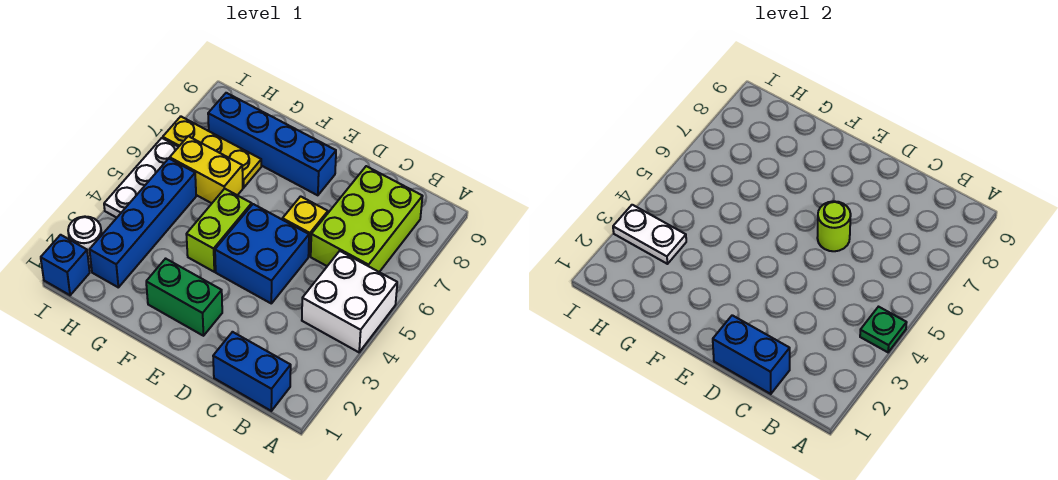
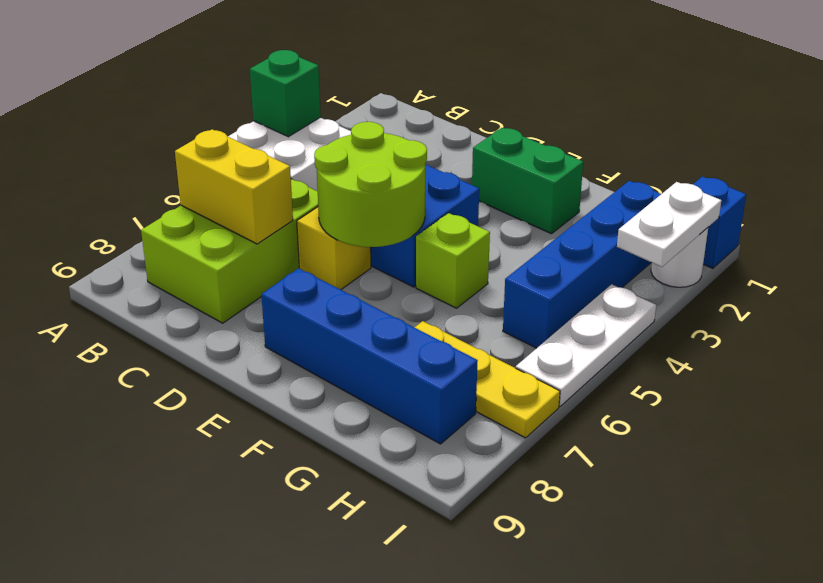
green plate A4 level 2 -> green brick A4 level 2
blue brick B1:C1 level 1 -> none
blue brick C1:D1 level 2 -> none
lime round brick D6 level 2 -> lime round brick D5:E6 level 2
lime brick F4:F5 level 1 -> lime brick F5 level 1
yellow brick G6:H6 level 1 -> yellow brick B7:C7 level 2
white plate H3:I3 level 2 -> white plate I2:I3 level 2

